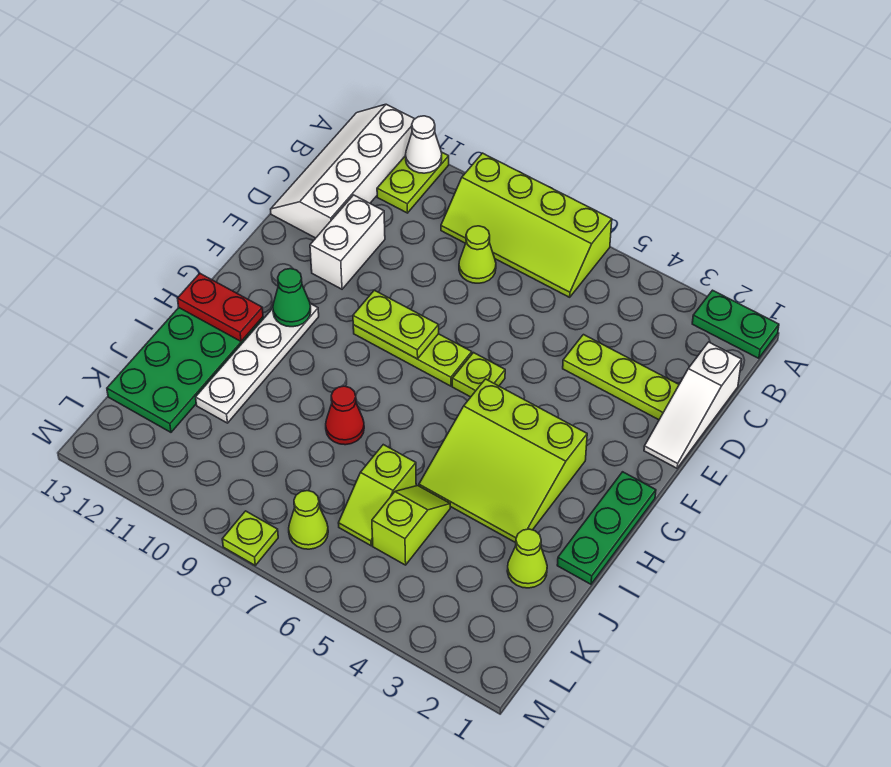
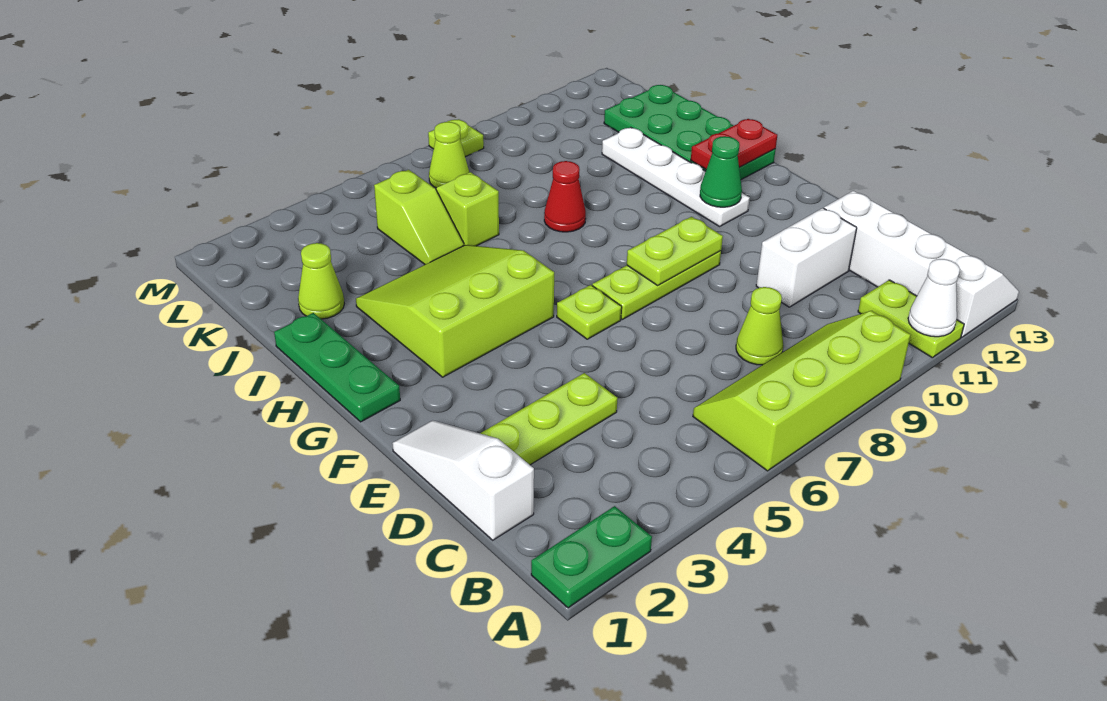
white brick D11:E11 level 1 -> white brick D10:D11 level 1

